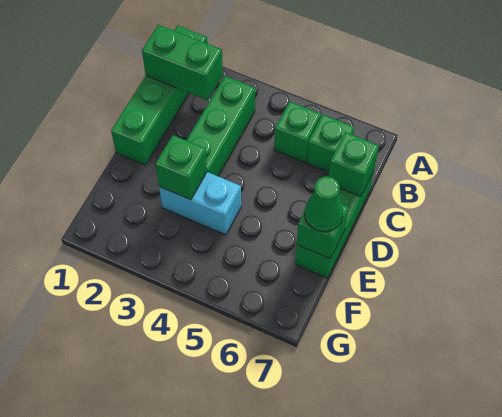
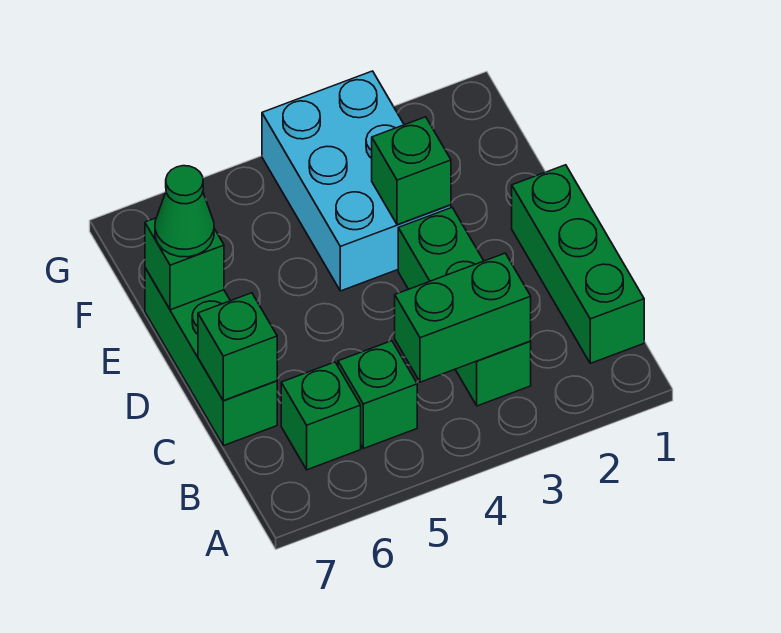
green brick A1:D1 level 1 -> green brick B1:D1 level 1
green brick B1:B2 level 2 -> green brick B3:B4 level 2
cyan brick E3:E4 level 1 -> cyan brick E3:G4 level 1

